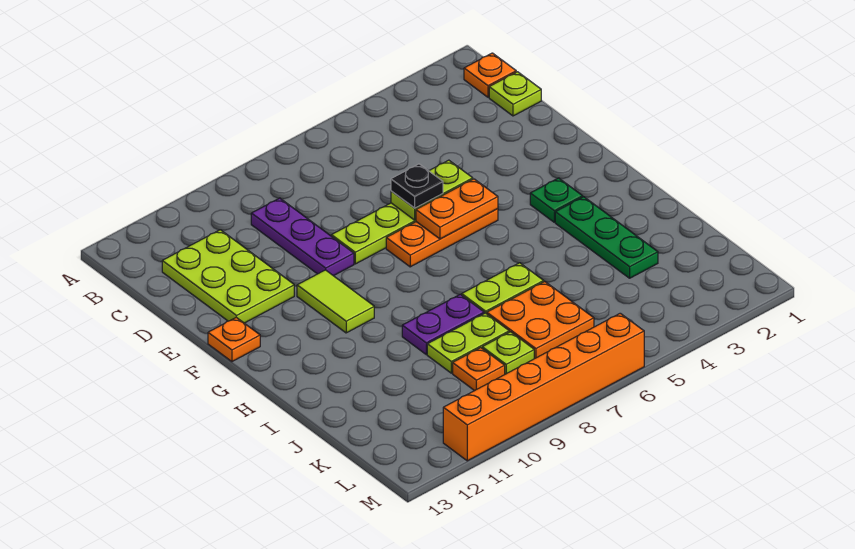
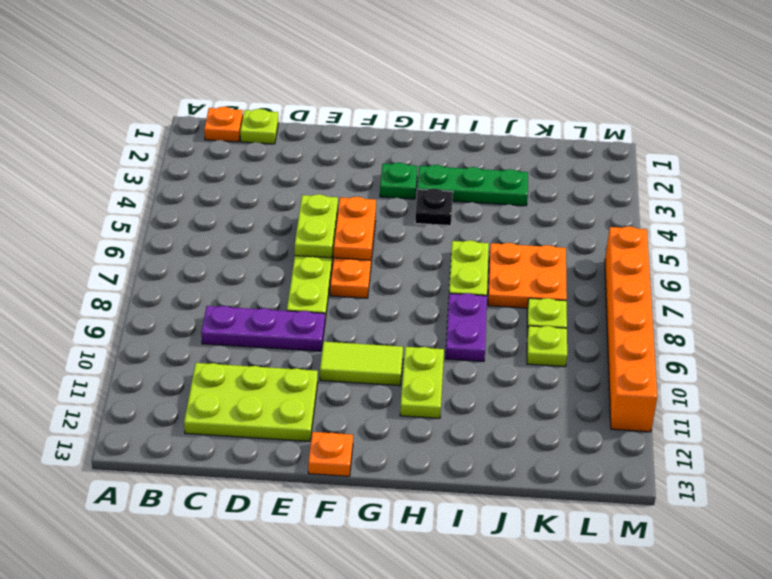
black plate E6 level 3 -> black plate H4 level 1
lime plate J8:J9 level 1 -> lime plate H10:H11 level 1
orange plate K9 level 1 -> lime plate K9 level 1

